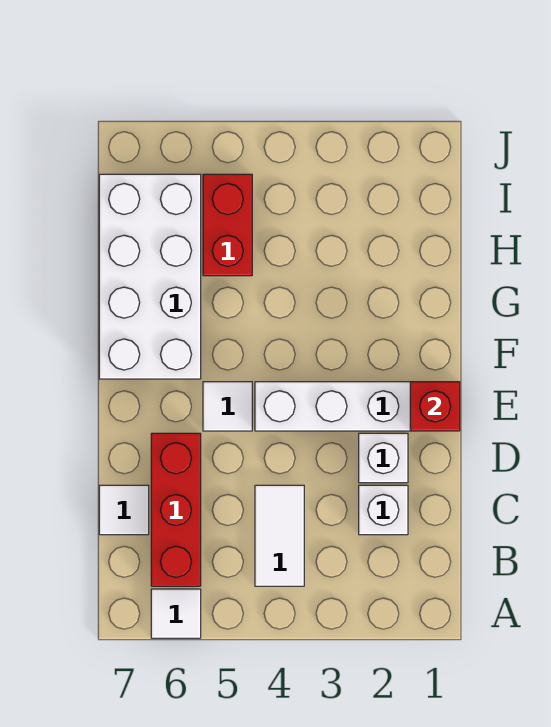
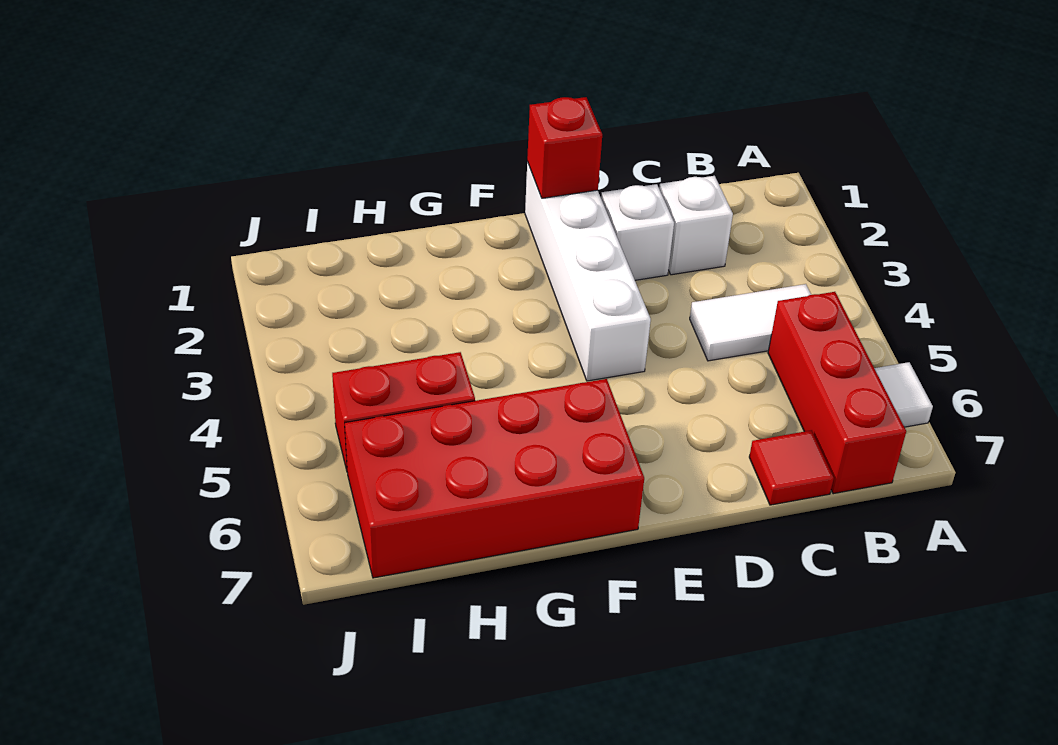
red brick B6:D6 level 1 -> red brick B5:B7 level 1
white tile C7 level 1 -> red tile C7 level 1
white tile E5 level 1 -> none
white brick F6:I7 level 1 -> red brick F6:I7 level 1

